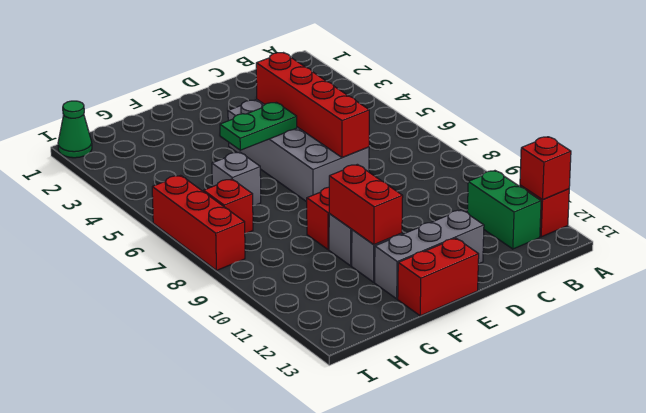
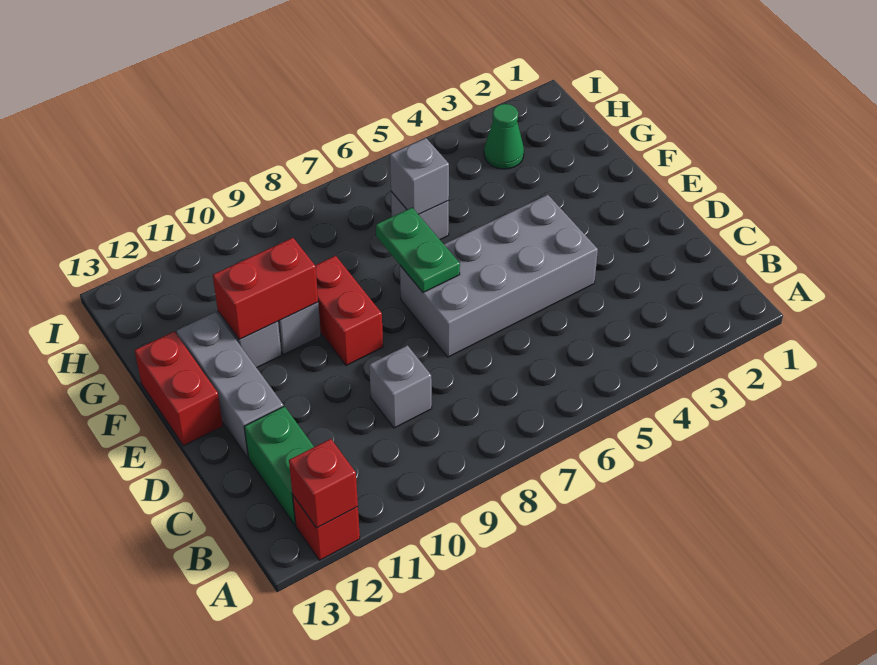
green brick B11:B12 level 1 -> green brick B12:C12 level 1
none -> grey brick C9 level 1
red brick D4:D7 level 2 -> none
green plate E5:F5 level 2 -> green plate E7:F7 level 2
none -> grey brick G6 level 2
red brick H7 level 1 -> none
green cone I1 level 1 -> green cone H3 level 1
red brick I6:I8 level 1 -> none

